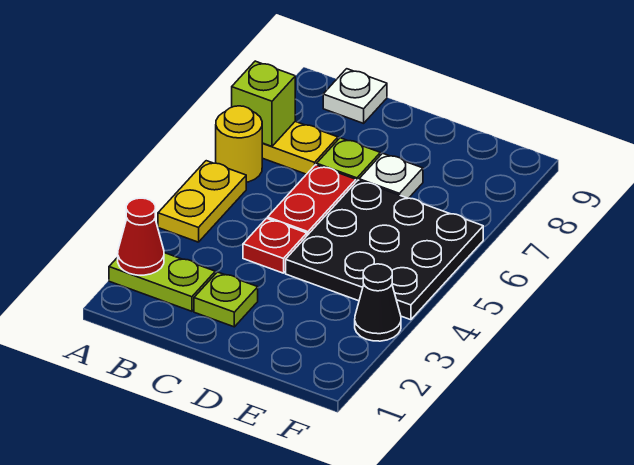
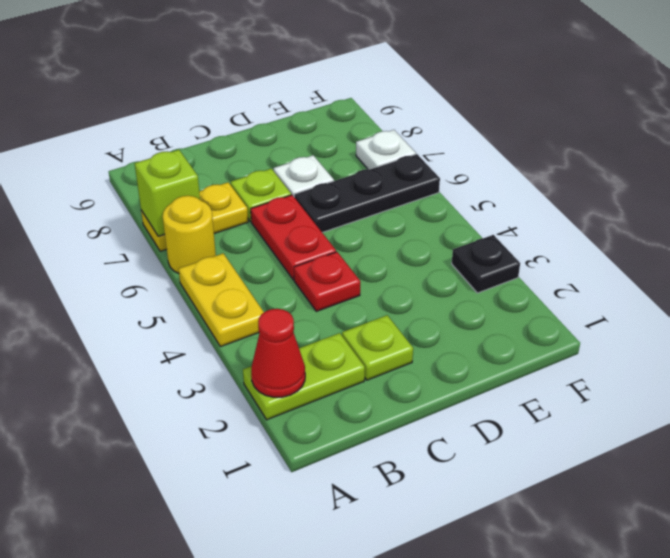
white plate B9 level 1 -> white plate F7 level 1
black plate D4:F6 level 1 -> black plate D6:F6 level 1
black cone F3 level 1 -> black plate F3 level 1

